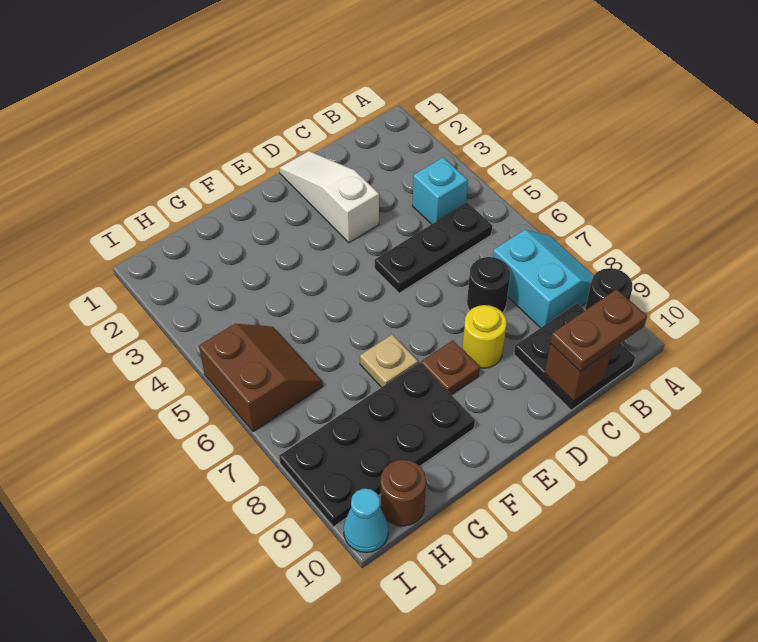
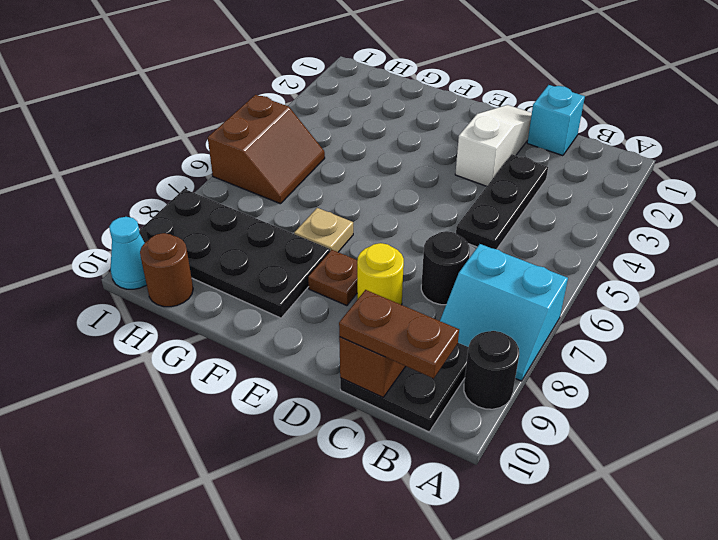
cyan slope A7:B8 level 1 top B -> cyan slope A7:B8 level 1 top 7
cyan brick B4 level 1 -> cyan brick C1 level 1
black plate B5:D5 level 1 -> black plate C3:C5 level 1

